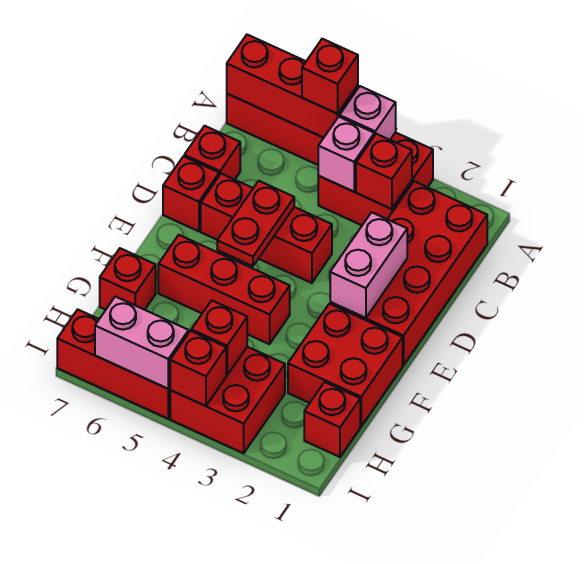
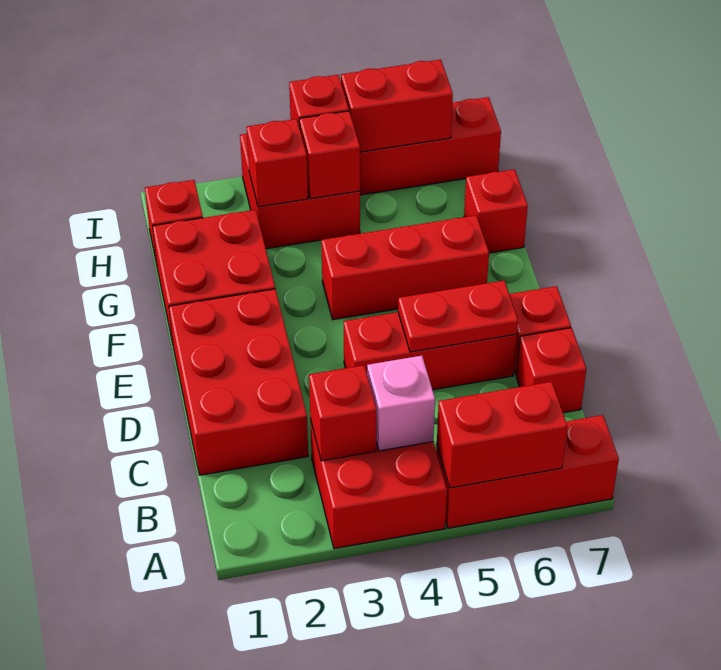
pink brick A4 level 2 -> none
red brick A5:A7 level 2 -> red brick A5:A6 level 2
red brick A5 level 3 -> red brick H3 level 2
red brick B1:E2 level 1 -> red brick C1:E2 level 1
pink brick D2:E2 level 2 -> none
red plate D5:E5 level 2 -> red plate D5:D6 level 2
pink brick I5:I6 level 2 -> red brick I5:I6 level 2

